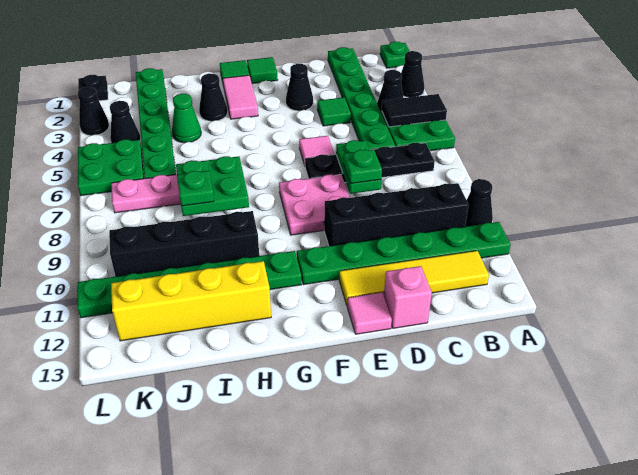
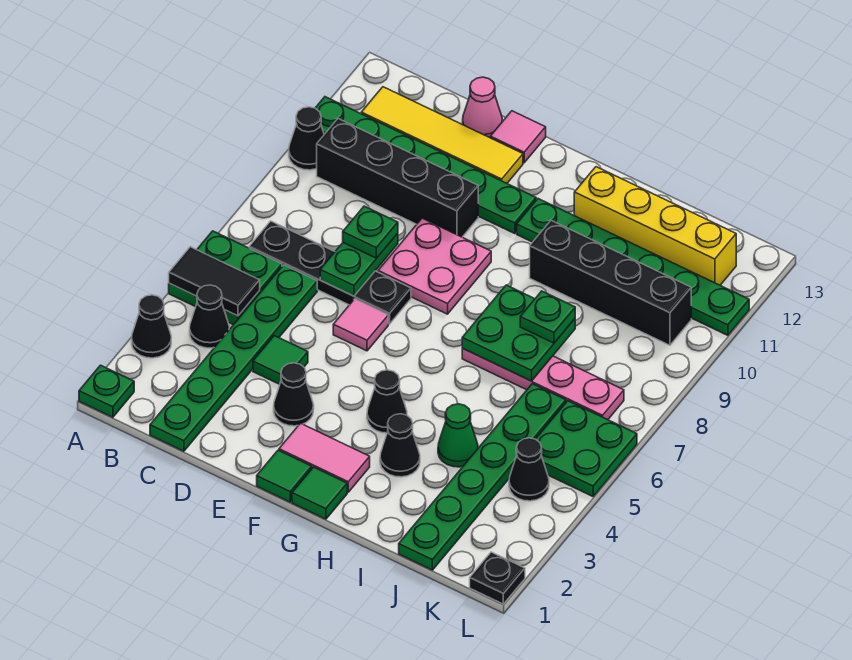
pink brick D13 level 1 -> pink cone D13 level 1
pink tile G2:G3 level 1 -> pink tile F2:G2 level 1
black cone L3 level 1 -> black cone G4 level 1

